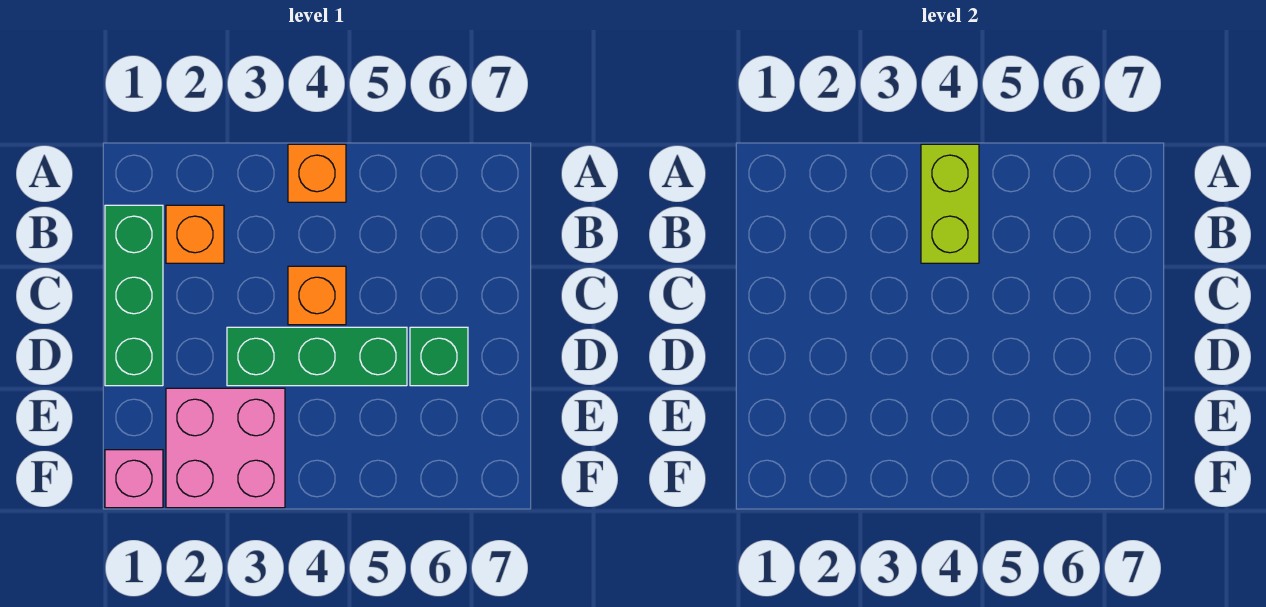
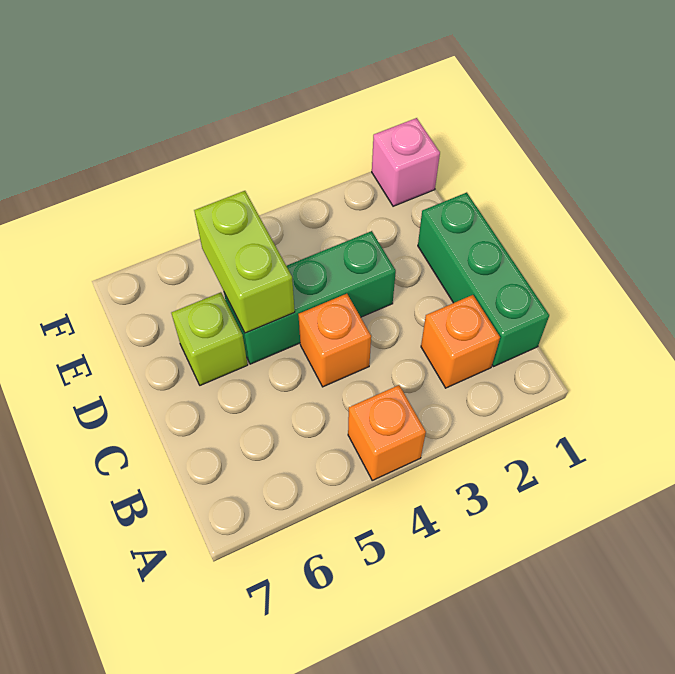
lime brick A4:B4 level 2 -> lime brick D5:E5 level 2
green brick D6 level 1 -> lime brick D6 level 1
pink brick E2:F3 level 1 -> none

